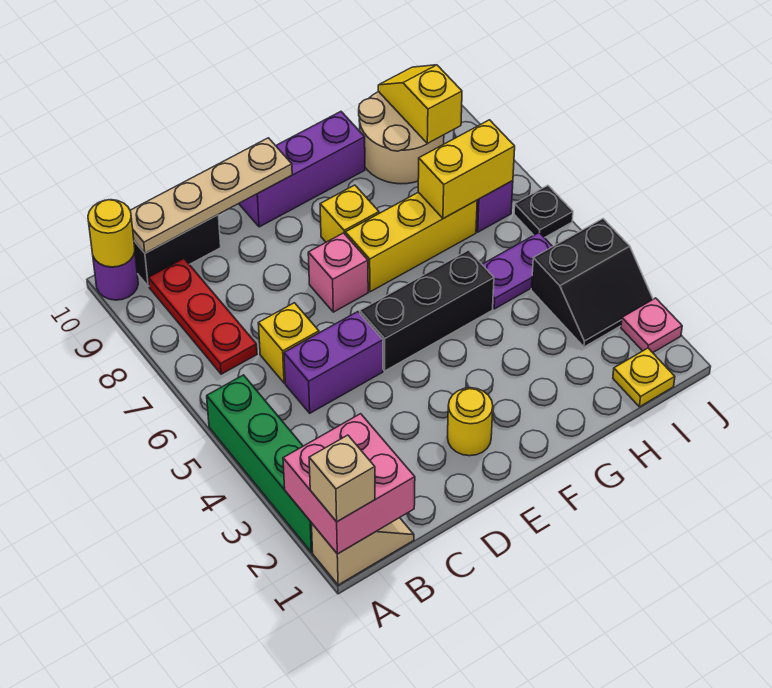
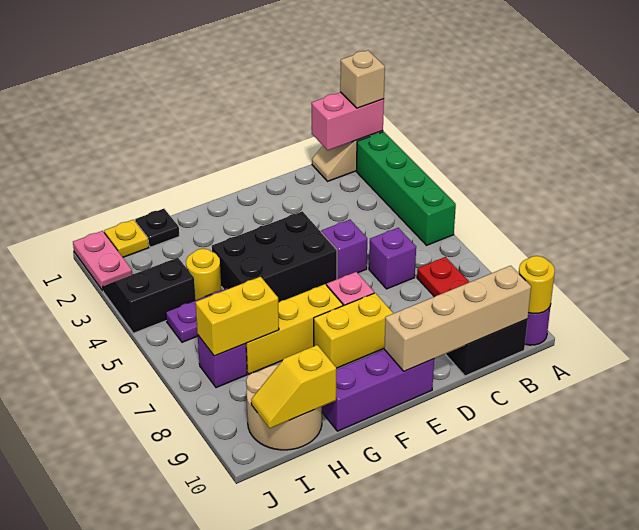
pink brick A1:B2 level 2 -> pink brick A1:B1 level 2
tan plate B10:E10 level 2 -> tan brick B10:E10 level 2
purple brick C5:D5 level 1 -> purple brick D5 level 1
yellow brick C6 level 1 -> purple brick C6 level 1
yellow round brick E2 level 1 -> yellow round brick H4 level 1
black brick E5:G5 level 1 -> black brick E4:G5 level 1
yellow brick F8 level 1 -> yellow brick E8:F8 level 1
yellow slope I9:I10 level 2 top 9 -> yellow slope H10:I10 level 2 top H
pink plate J2 level 1 -> pink plate J1:J2 level 1
black plate J6 level 1 -> black plate H1 level 1

